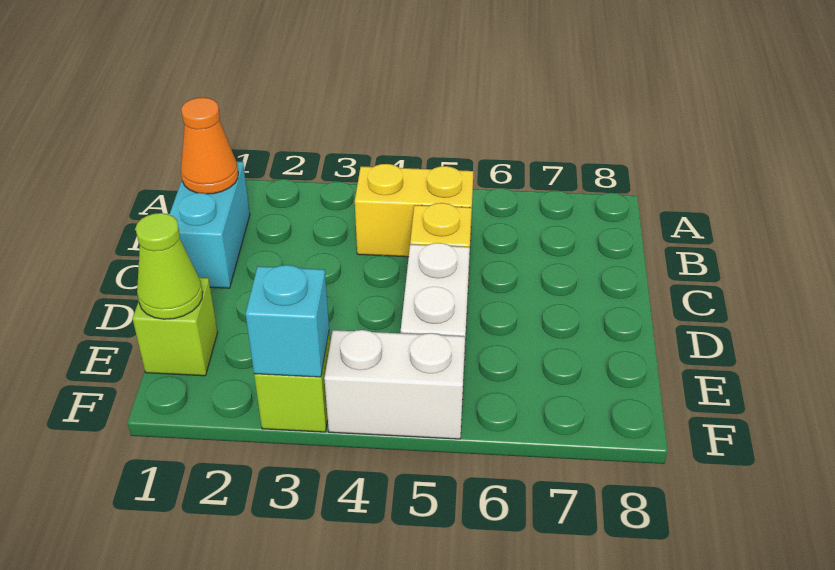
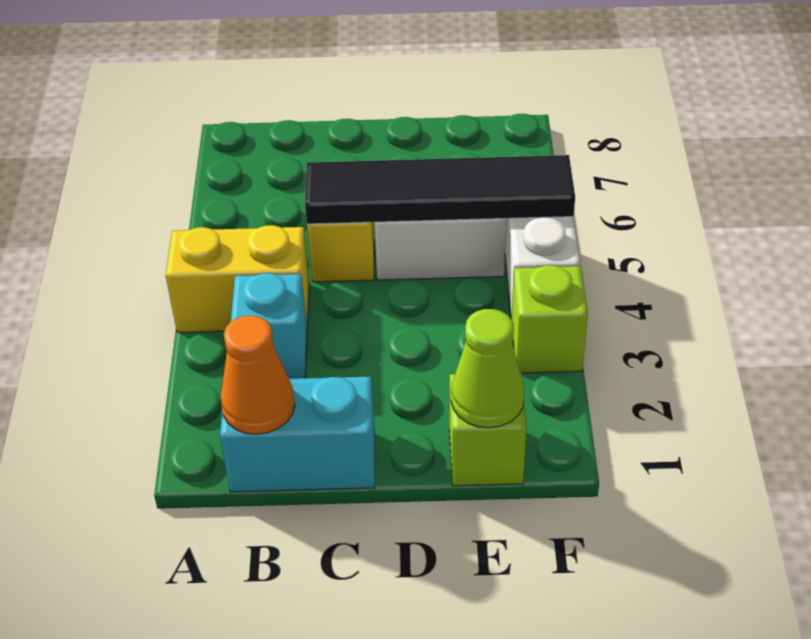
yellow brick B4:B5 level 1 -> yellow brick A4:B4 level 1
none -> black tile C5:F5 level 2
cyan brick F3 level 2 -> cyan brick B3 level 1

